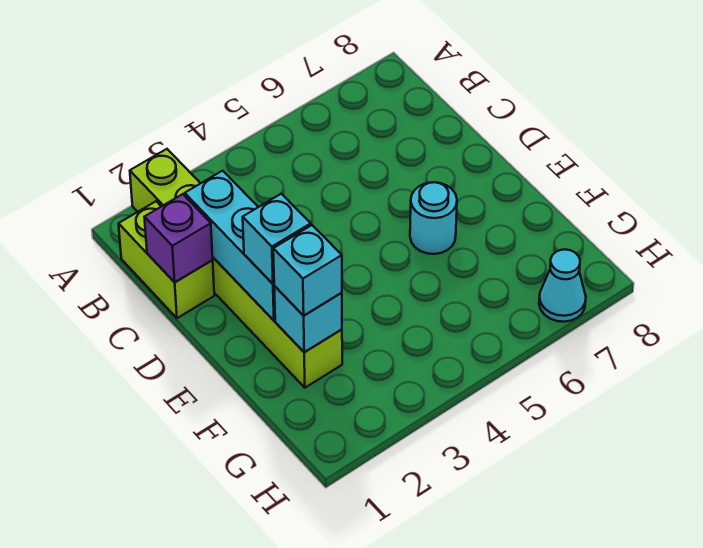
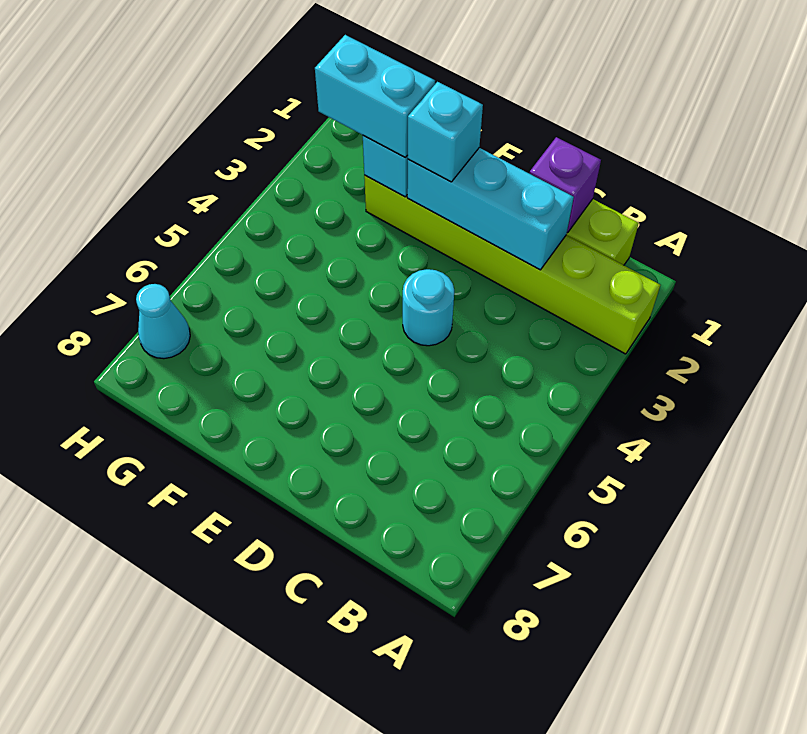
cyan round brick E6 level 1 -> cyan round brick D4 level 1
cyan brick F2 level 3 -> cyan brick F2:G2 level 3

